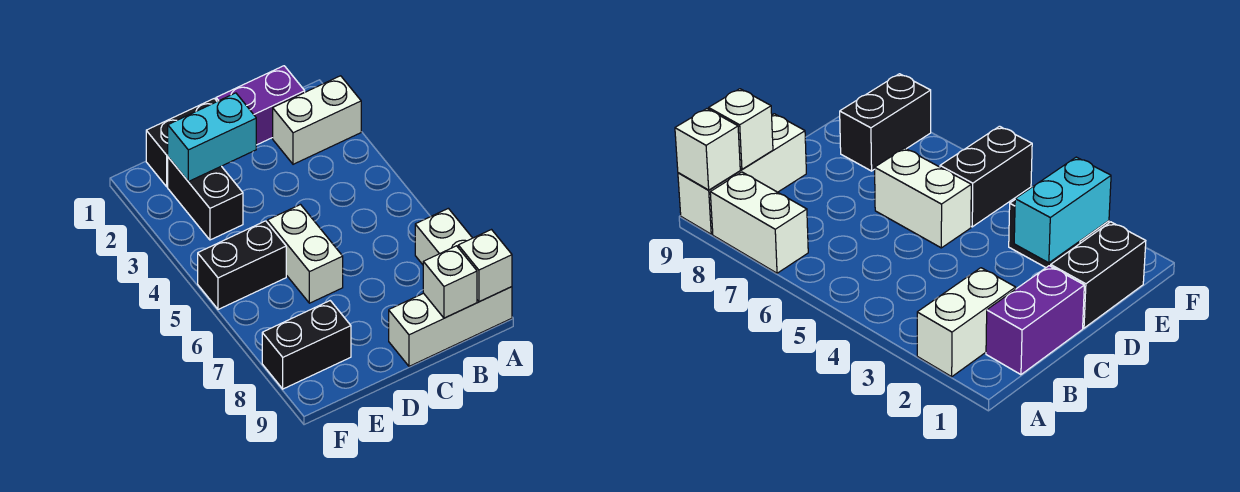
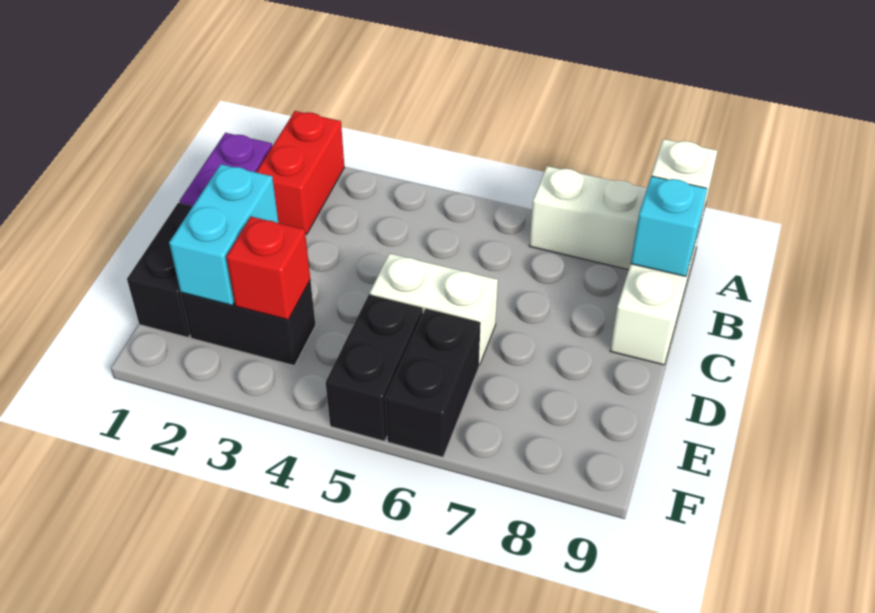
white brick A2:B2 level 1 -> red brick A2:B2 level 1
white brick B9 level 2 -> cyan brick B9 level 2
none -> red brick E3 level 2
black brick E8:F8 level 1 -> black brick E6:F6 level 1

